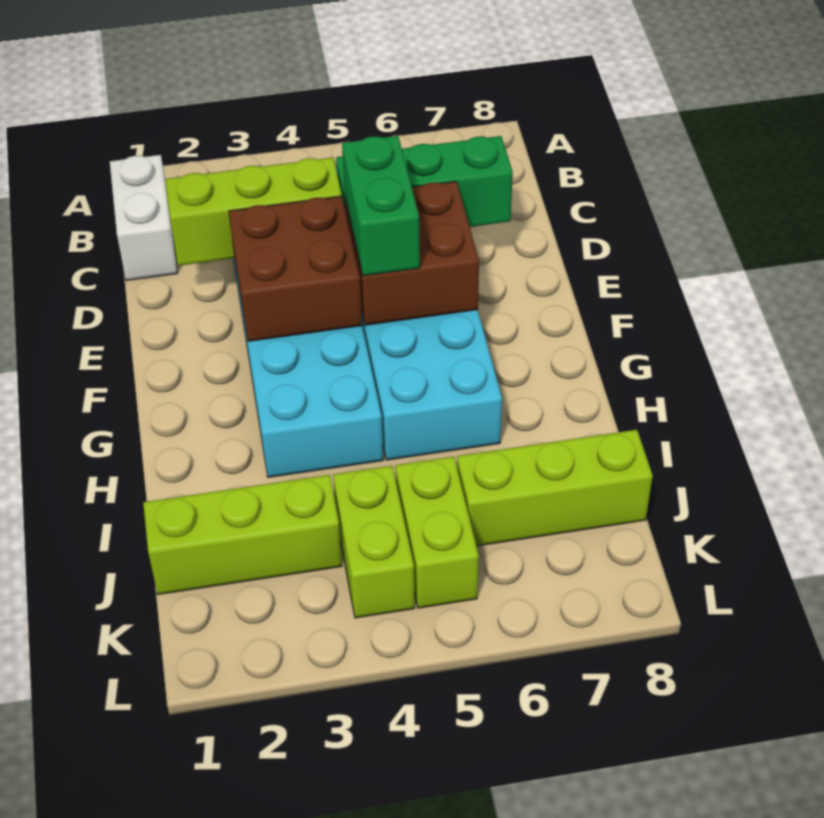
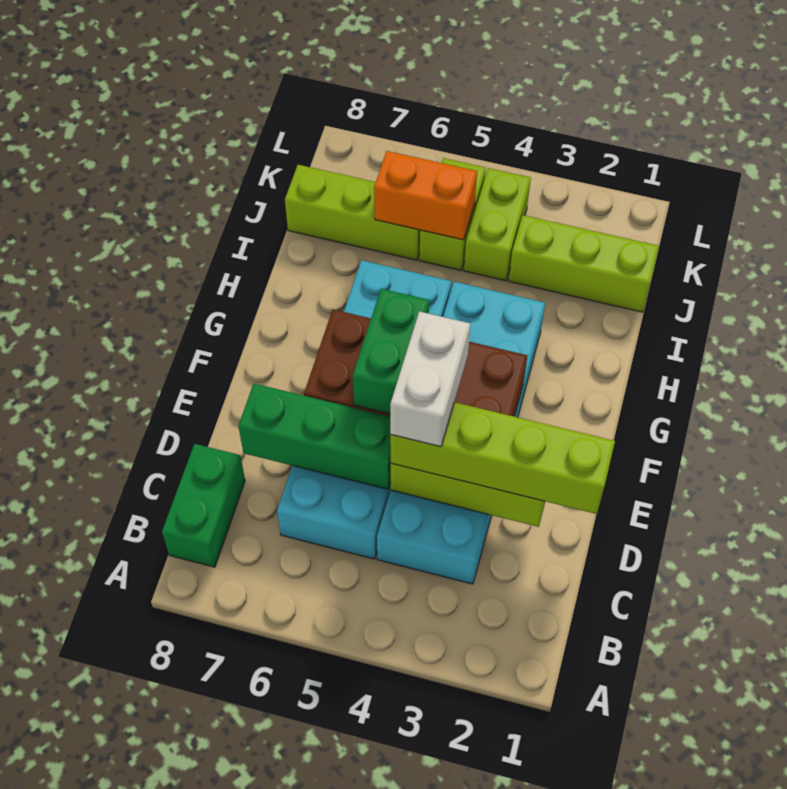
white brick B1:C1 level 1 -> white brick D4:E4 level 4
none -> green brick B8:C8 level 1
none -> lime brick D1:D4 level 3
none -> orange brick J5:J6 level 2

